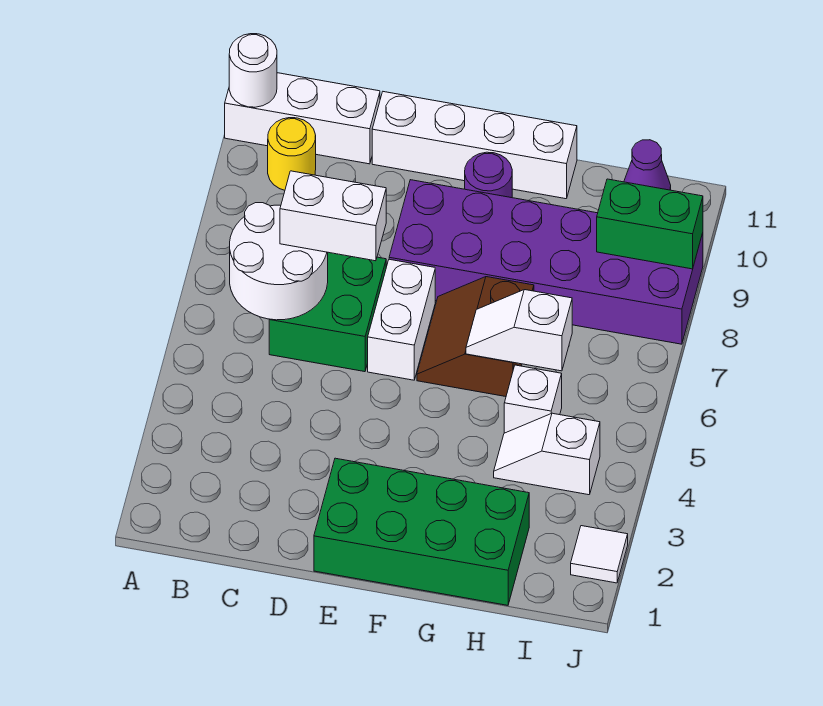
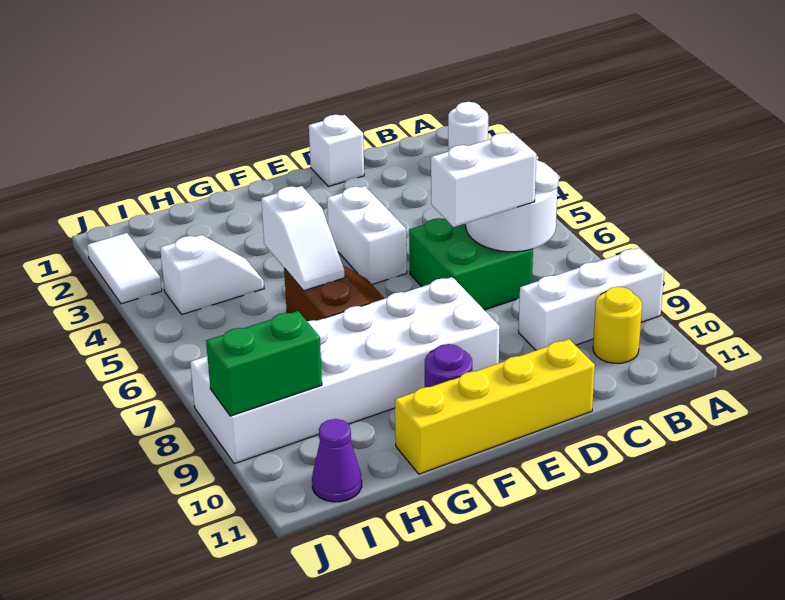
white brick A11:C11 level 1 -> white brick A9:C9 level 1
white round brick A11 level 2 -> white round brick A2 level 1
white brick D11:G11 level 1 -> yellow brick D11:G11 level 1
green brick E1:H2 level 1 -> none
white brick E6:E7 level 1 -> white brick E4:E5 level 1
purple brick E8:J9 level 1 -> white brick E8:J9 level 1
white slope G6:H6 level 2 top H -> white slope G5:G6 level 2 top 5
white brick H5 level 1 -> white brick D1 level 1
white tile J2 level 1 -> white tile J2:J3 level 1

